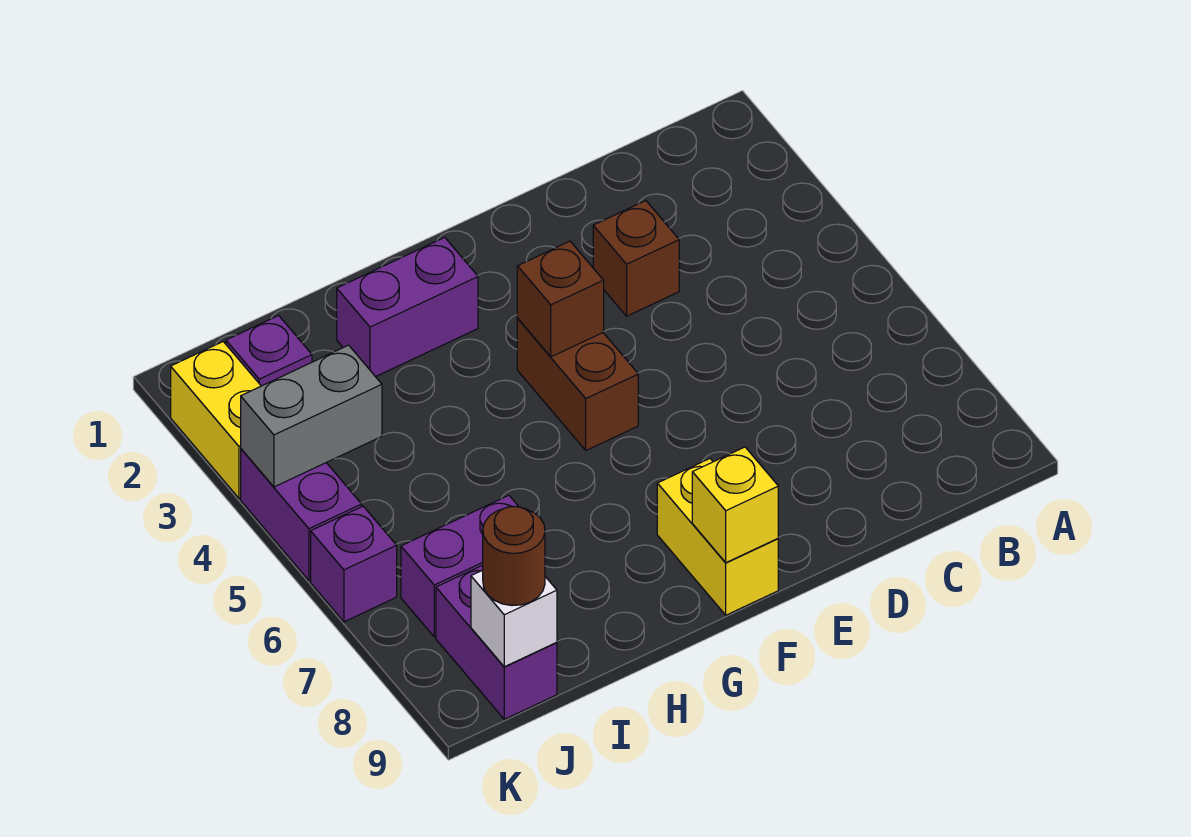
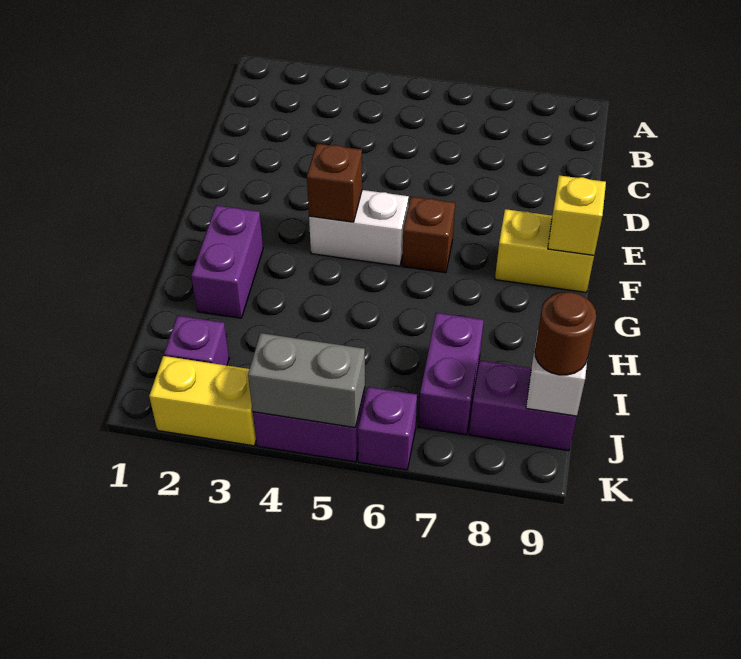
brown brick D3 level 1 -> brown brick F6 level 1
brown brick F4:F5 level 1 -> white brick F4:F5 level 1
grey brick J4:K4 level 2 -> grey brick K4:K5 level 2

